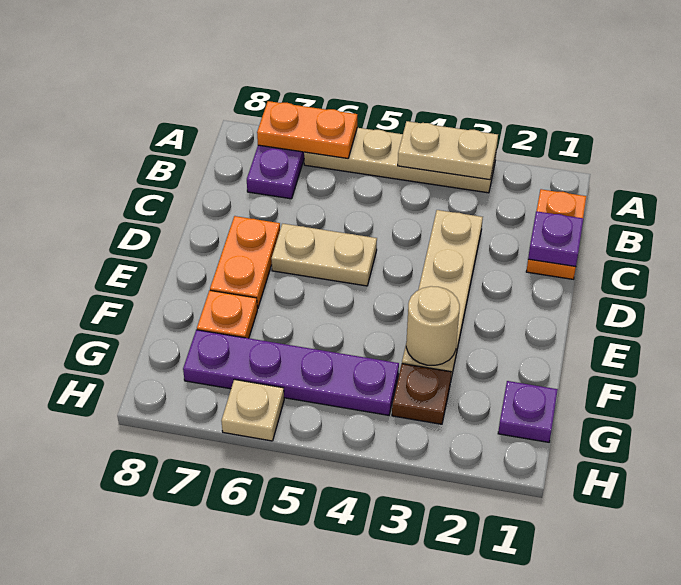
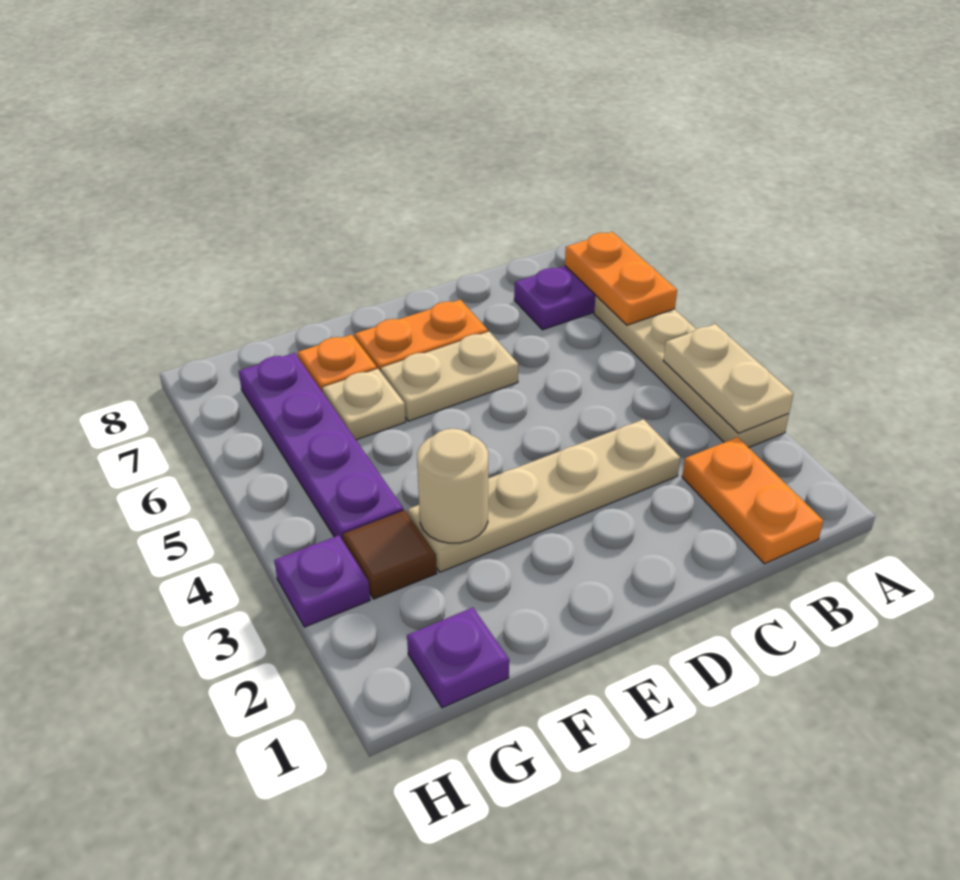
orange plate B1:C1 level 1 -> orange plate B1:B2 level 1
purple plate C1 level 2 -> purple plate H3 level 1
tan plate D5:D6 level 1 -> tan plate D6:E6 level 1
brown plate G3 level 1 -> brown tile G3 level 1
tan plate H6 level 1 -> tan plate F6 level 1

